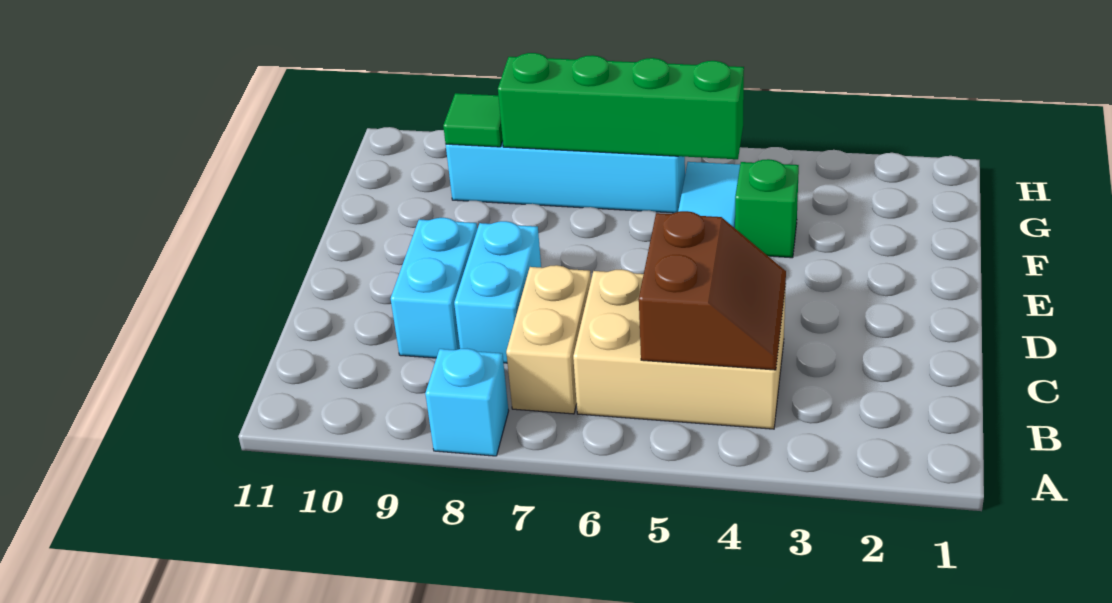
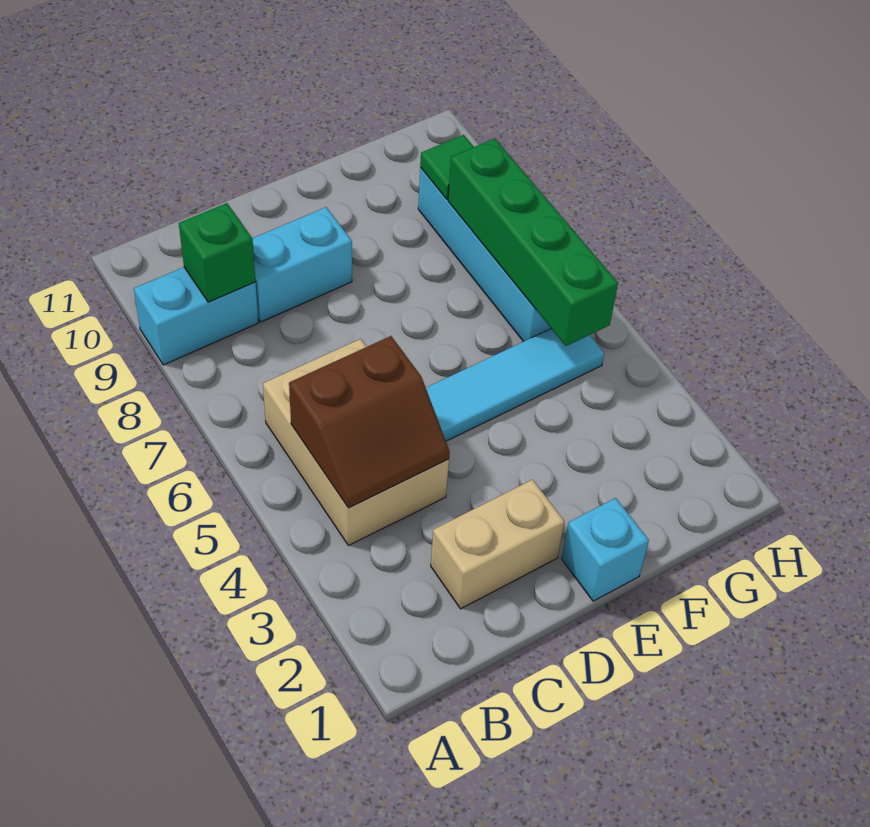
cyan brick A8 level 1 -> cyan brick E1 level 1
tan brick B7:C7 level 1 -> tan brick C2:D2 level 1
cyan brick C8:D8 level 1 -> cyan brick A9:B9 level 1
green brick F4 level 1 -> green brick B9 level 2

